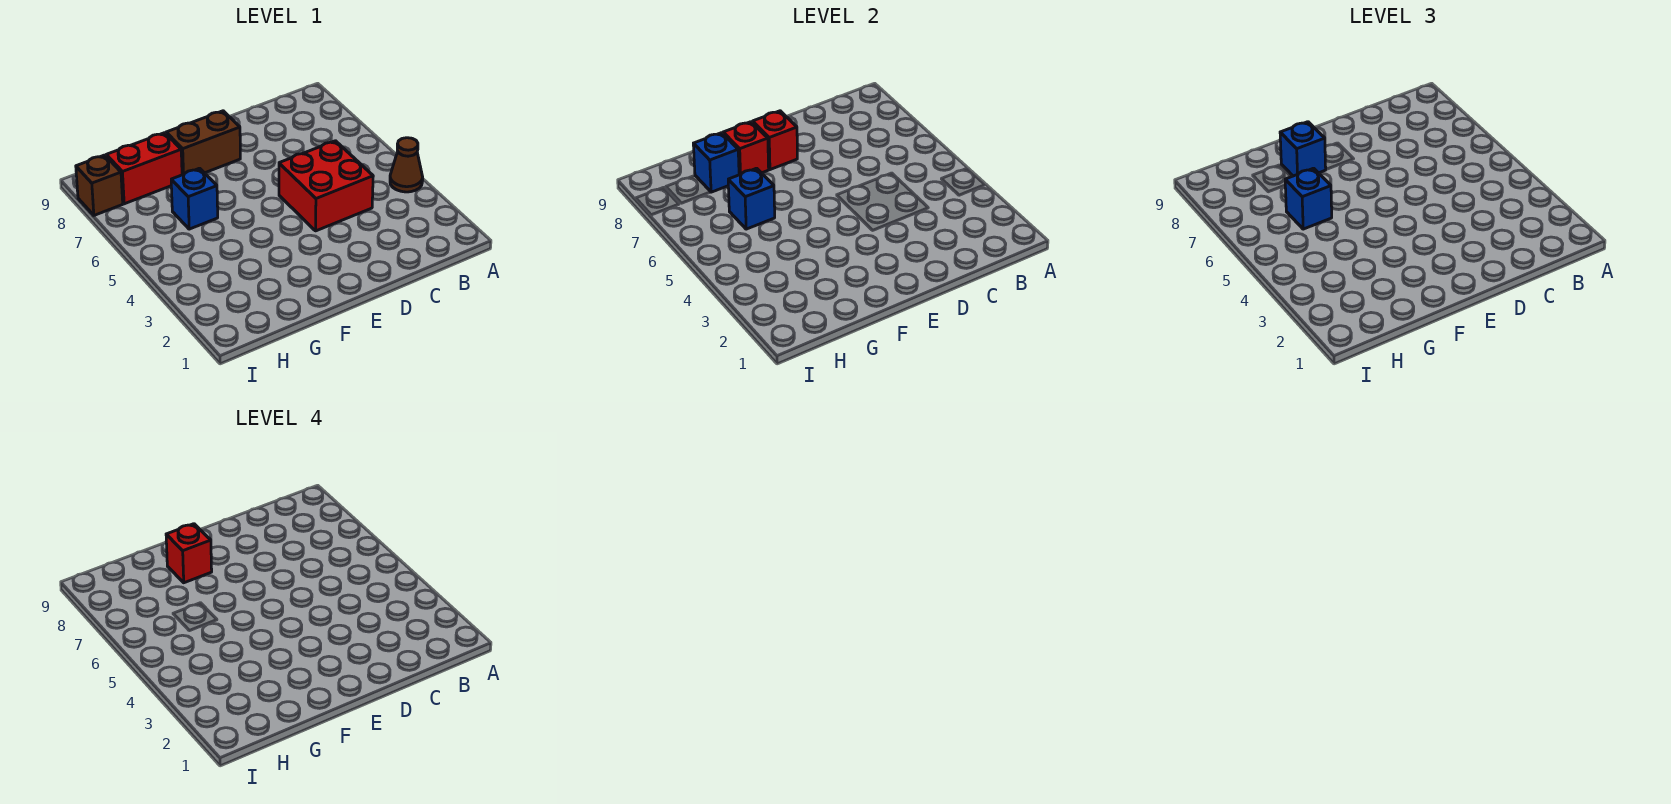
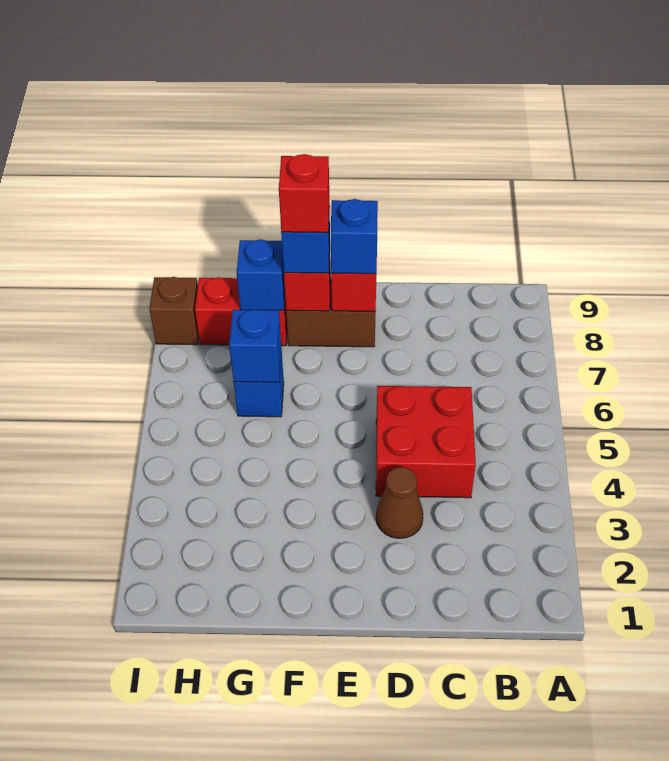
brown cone A4 level 1 -> brown cone D3 level 1
blue brick G6 level 3 -> blue brick E8 level 3

